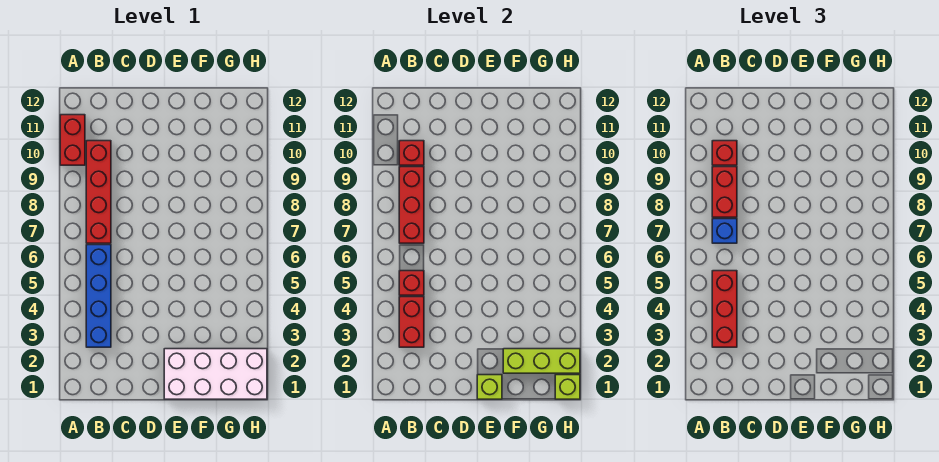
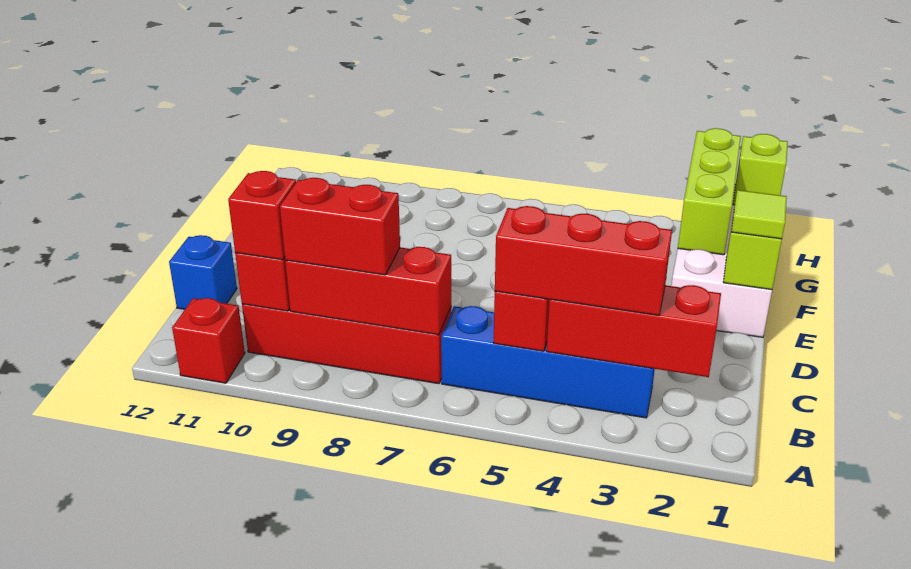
red brick A10:A11 level 1 -> red brick A11 level 1
red brick B3:B4 level 2 -> red brick B2:B4 level 2
blue brick B7 level 3 -> blue brick C12 level 1
none -> lime tile E1 level 3

